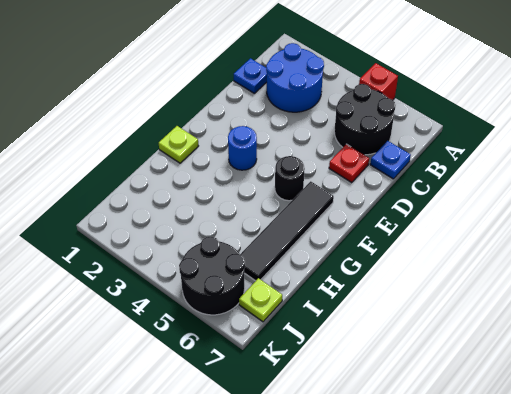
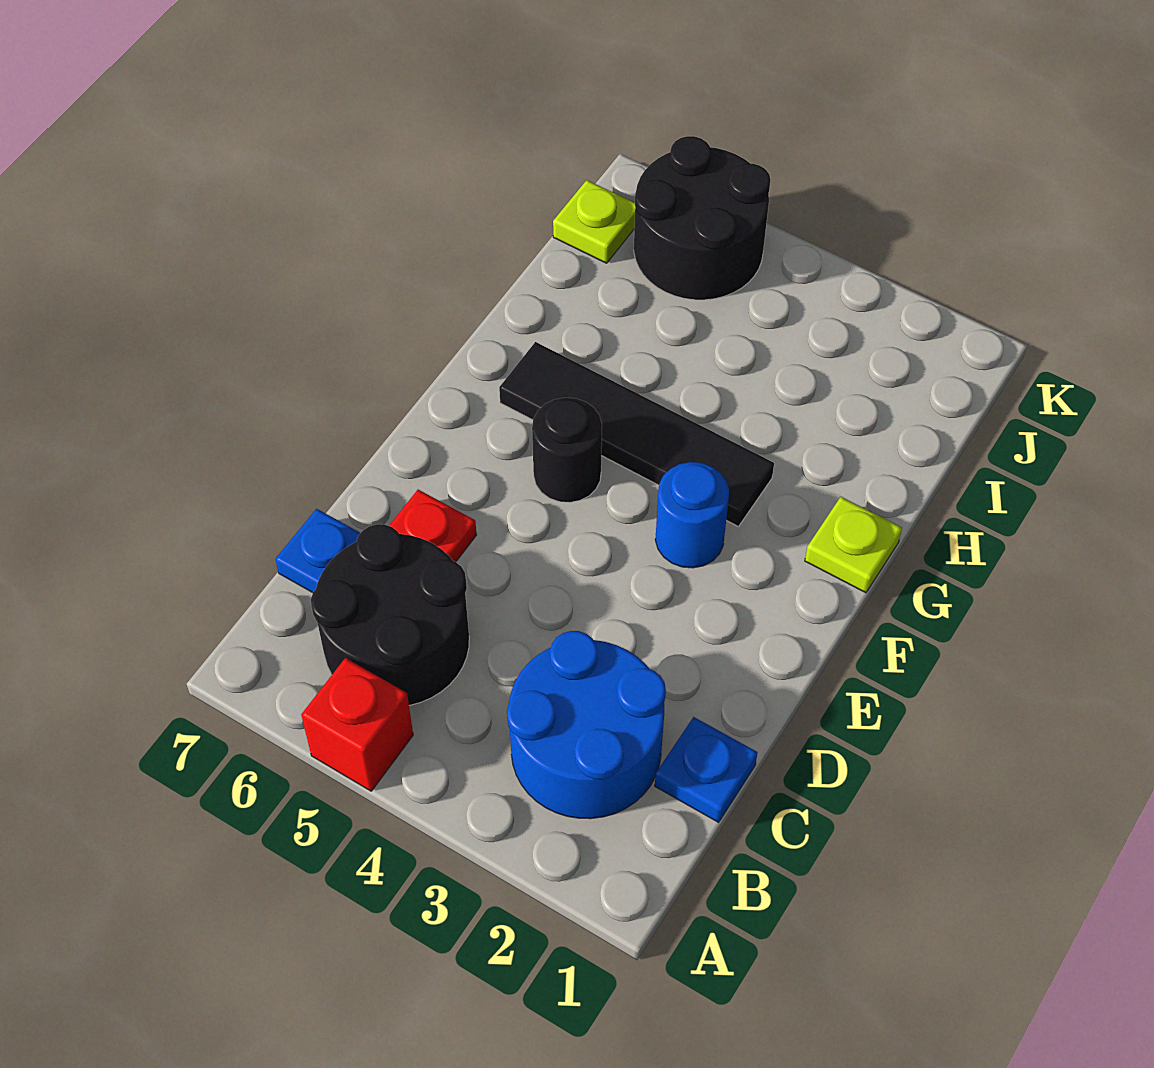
black tile F6:I6 level 1 -> black tile G3:G6 level 1

